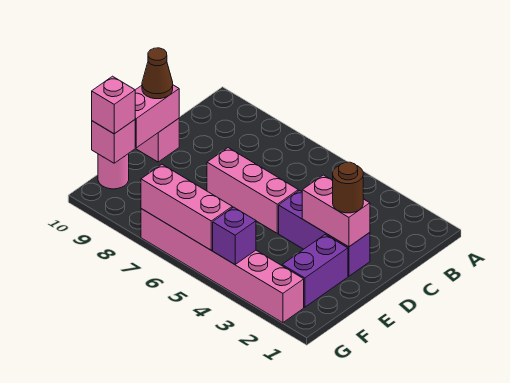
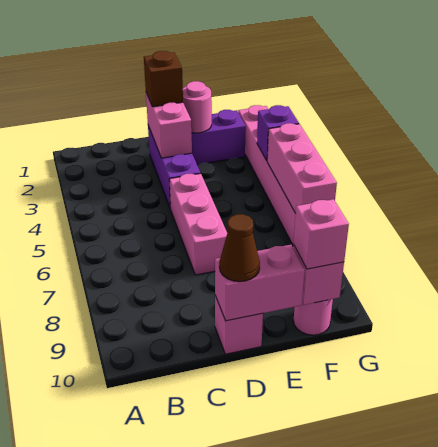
brown round brick D2 level 3 -> brown brick D2 level 3
none -> pink round brick E2 level 2

